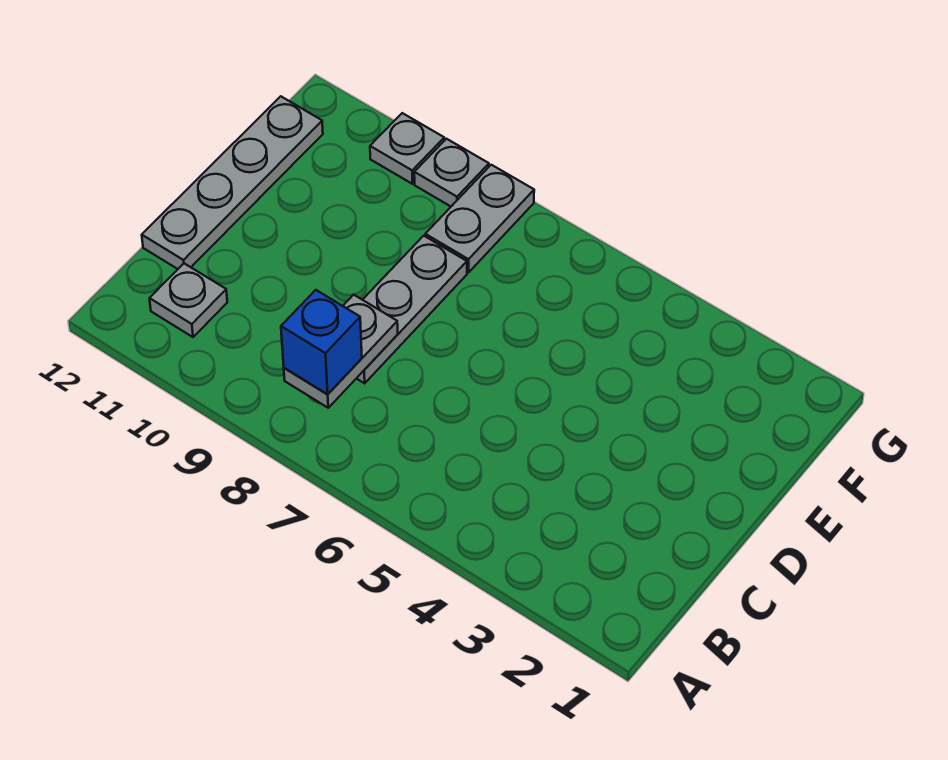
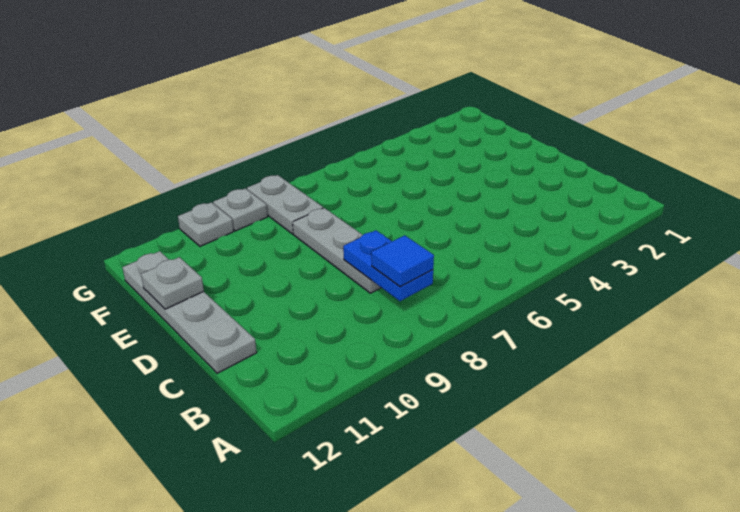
grey plate B8:C8 level 2 -> blue plate B8:C8 level 2
blue brick B8 level 3 -> blue tile B8 level 3
grey plate B11 level 1 -> grey plate E12 level 2

